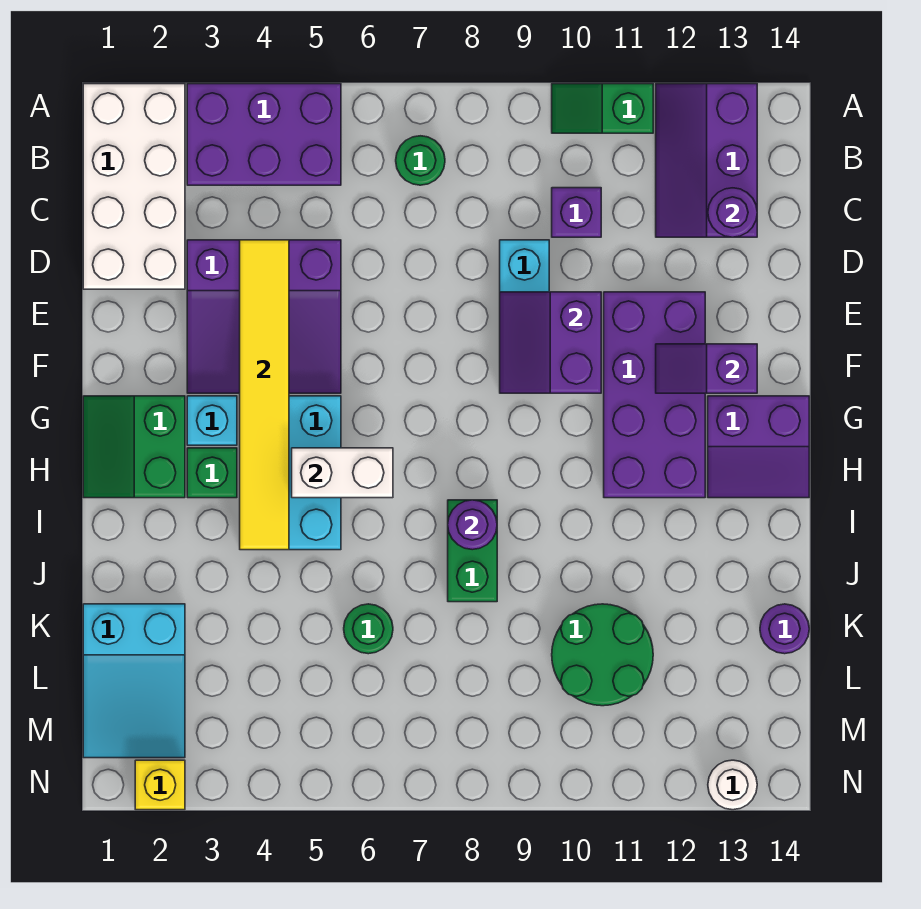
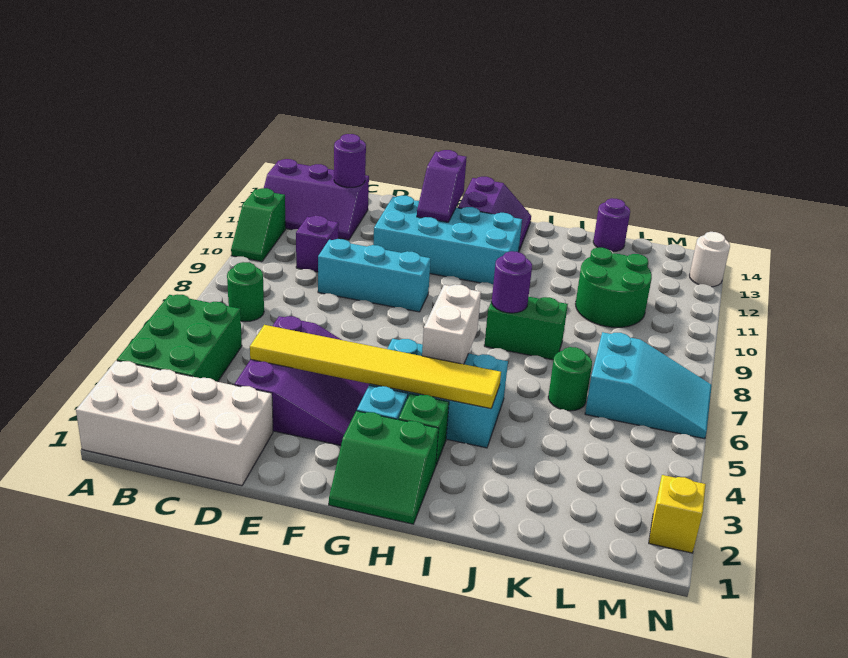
purple brick A3:B5 level 1 -> green brick A3:B5 level 1
purple slope E9:F10 level 2 top 10 -> none
purple brick E11:H12 level 1 -> cyan brick E11:H12 level 1
cyan slope K1:M2 level 1 top K -> cyan slope L6:N7 level 1 top L

